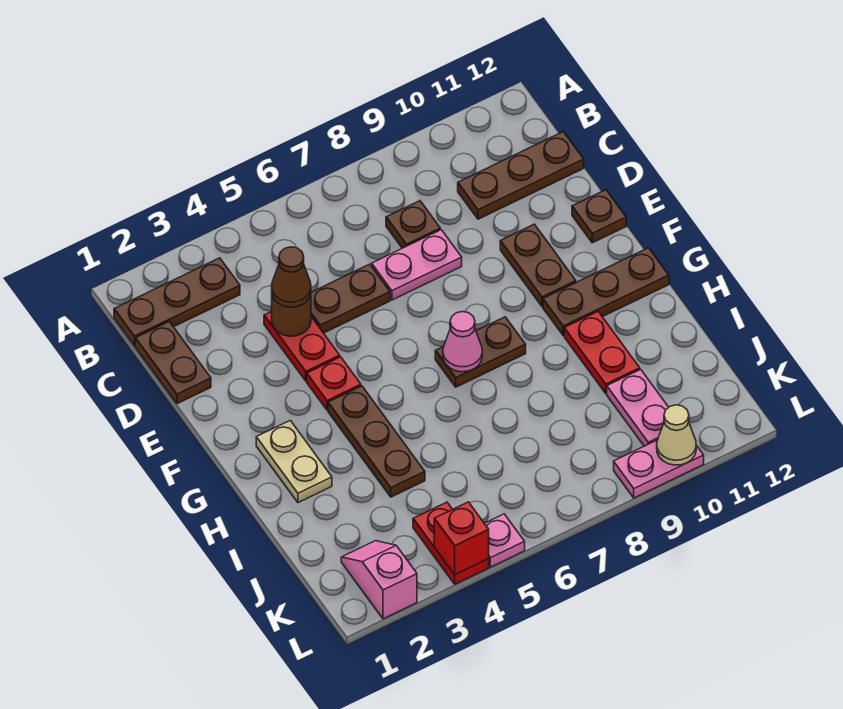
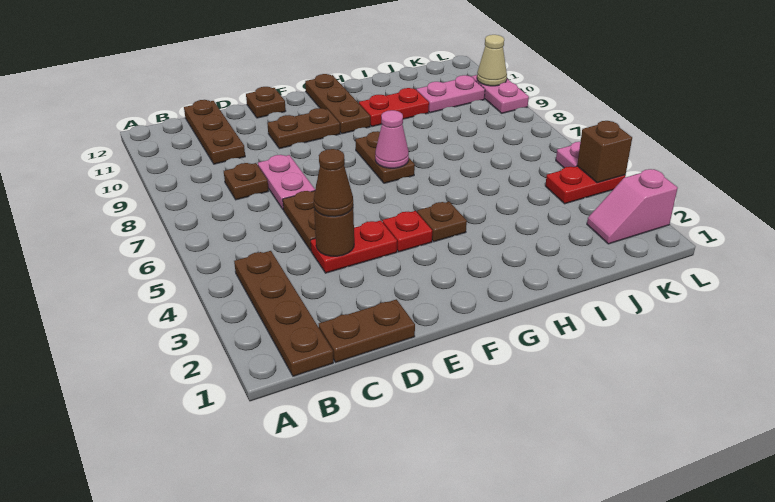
brown plate B1:B3 level 1 -> brown plate B1:B4 level 1
tan plate G2:H2 level 1 -> none
brown plate G4:I4 level 1 -> brown plate G4 level 1
red brick L4 level 2 -> brown brick L4 level 2

